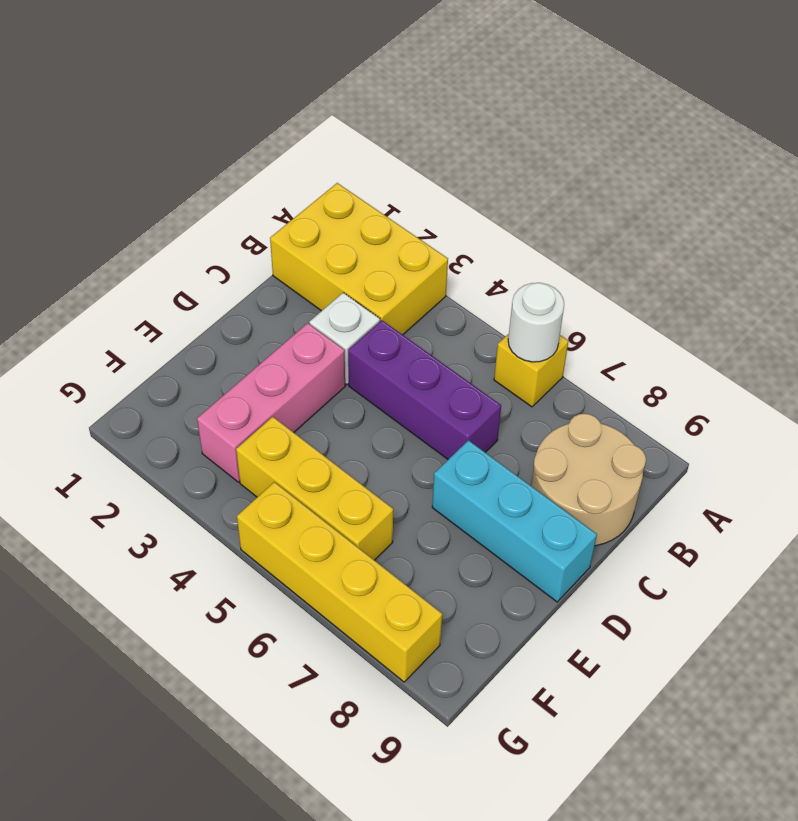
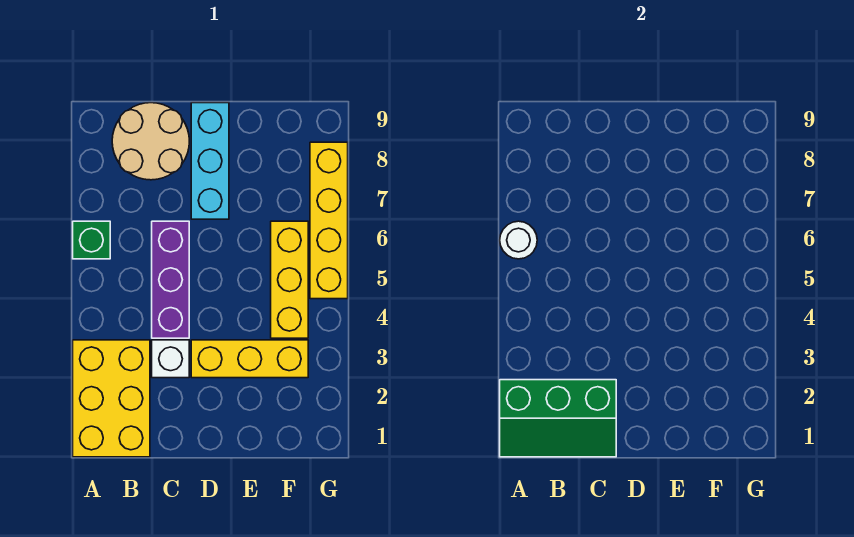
none -> green slope A1:C2 level 2 top 2
yellow brick A6 level 1 -> green brick A6 level 1
pink brick D3:F3 level 1 -> yellow brick D3:F3 level 1

